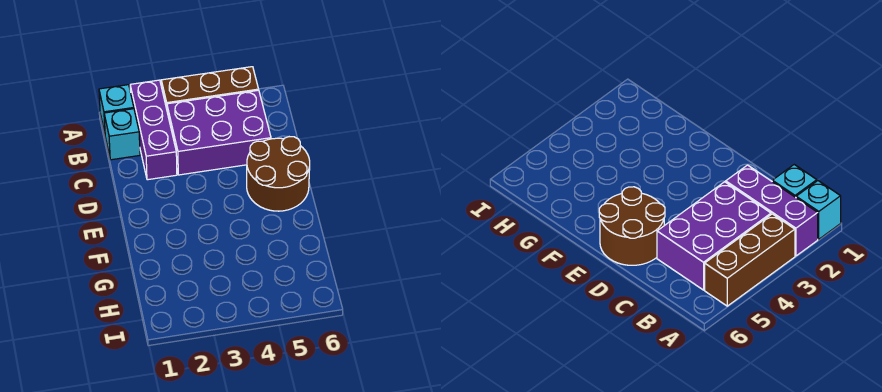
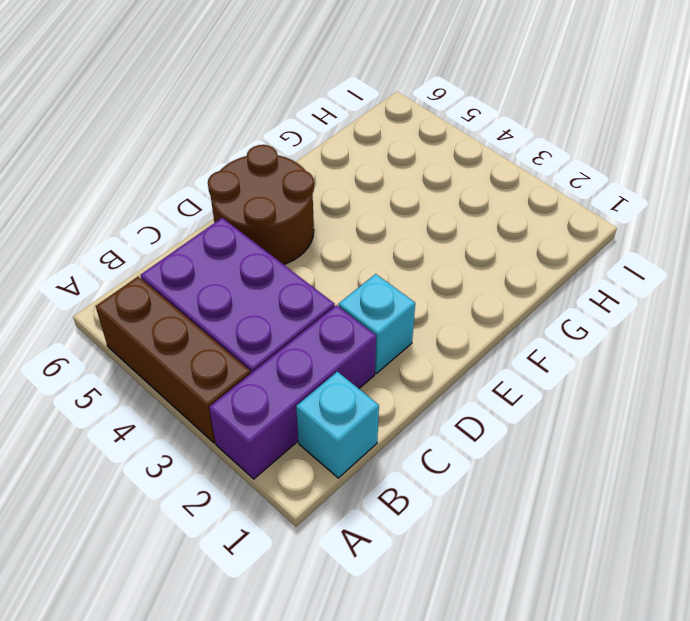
cyan brick A1 level 1 -> cyan brick D2 level 1

